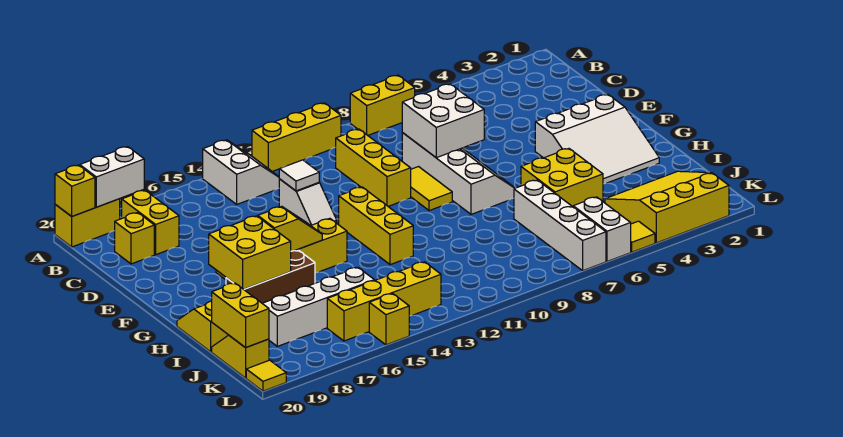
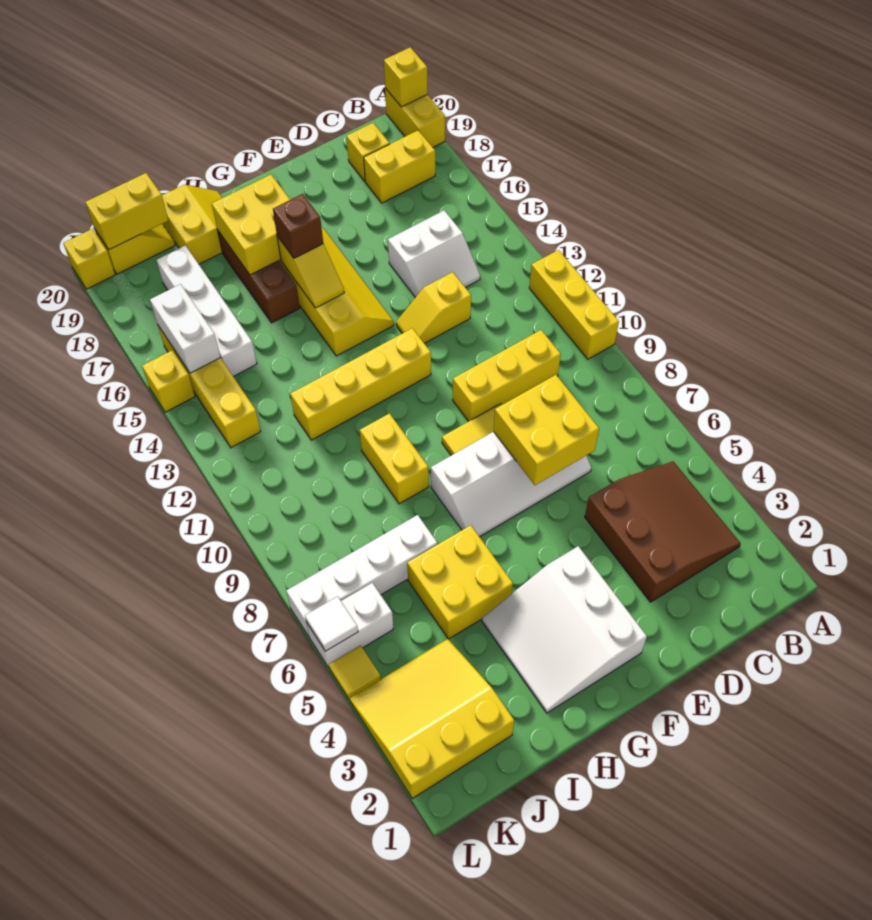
yellow brick A7:A8 level 1 -> yellow brick H9:H10 level 1
white slope A13:B14 level 1 top 14 -> white slope C14:D15 level 1 top 15
white brick A18:A19 level 2 -> white brick K15:K16 level 2
none -> brown slope B3:D5 level 1 top D
white brick D7:E8 level 2 -> yellow brick D7:E8 level 2
white slope D13:E13 level 1 top D -> yellow slope D13:E13 level 1 top D
white tile D13 level 2 -> white tile L6 level 2
yellow brick F12:H12 level 1 -> yellow brick F12:I12 level 1
none -> brown brick G16 level 3
yellow slope J2:L4 level 1 top L -> yellow slope J2:L4 level 1 top 2
yellow tile L20 level 1 -> yellow brick L20 level 1

